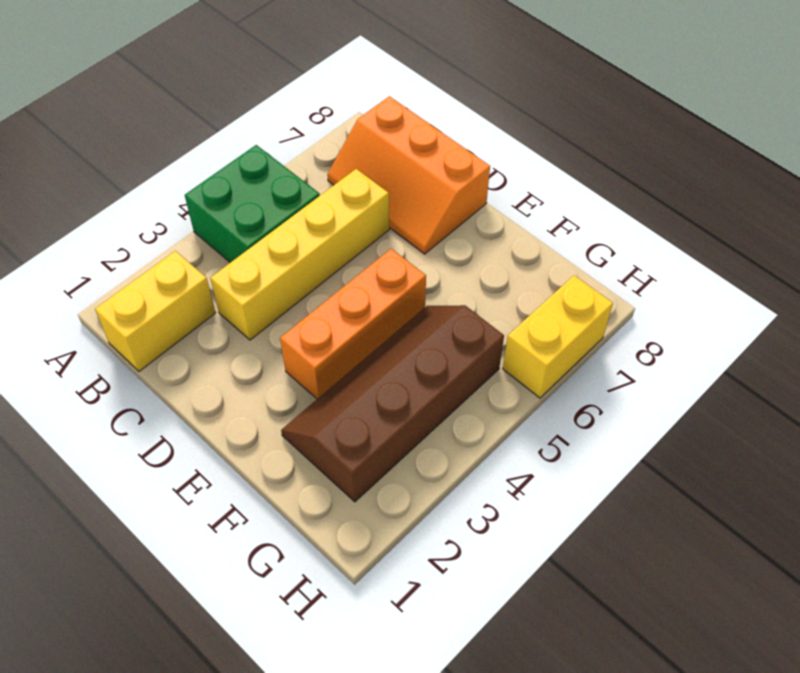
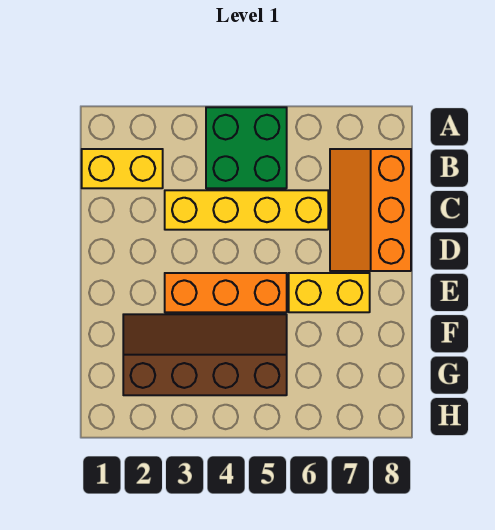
yellow brick H6:H7 level 1 -> yellow brick E6:E7 level 1

